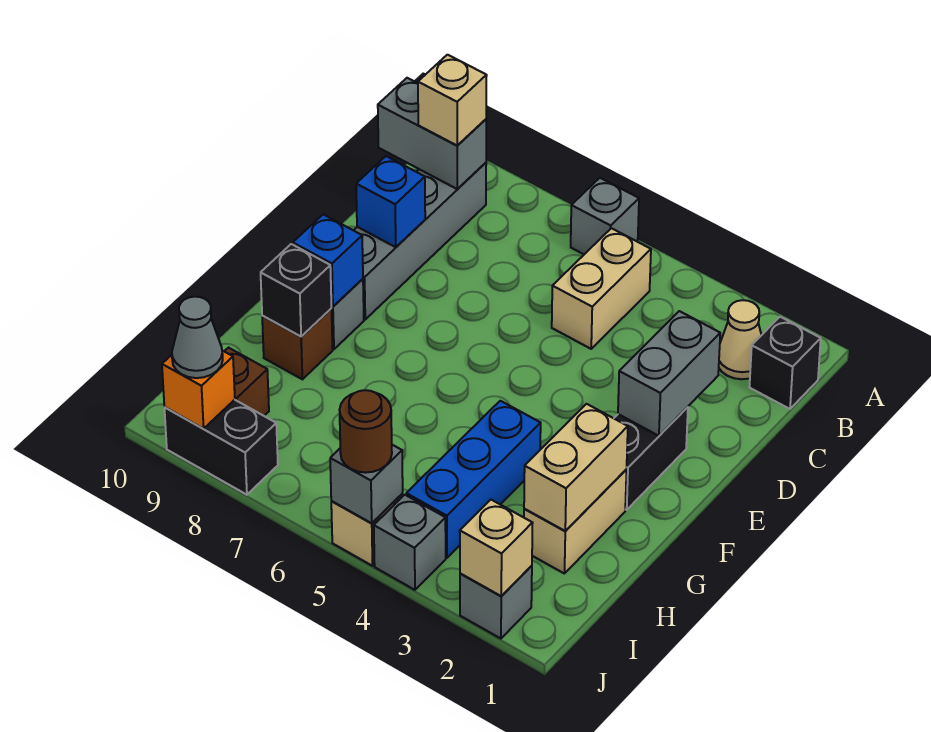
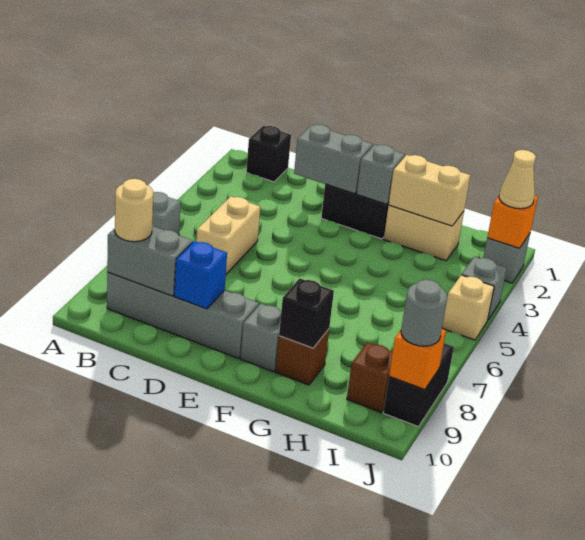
tan cone B2 level 1 -> tan cone J2 level 3
tan brick B5:C5 level 1 -> tan brick C5:C6 level 1
grey brick B9:B10 level 2 -> grey brick B9:C9 level 2
tan brick B9 level 3 -> tan round brick B9 level 3
blue brick F9 level 2 -> none
blue brick G4:I4 level 1 -> none
tan brick J2 level 2 -> orange brick J2 level 2
grey brick J5 level 2 -> grey brick F2 level 2
brown round brick J5 level 3 -> none
grey cone J9 level 3 -> grey round brick J9 level 3

